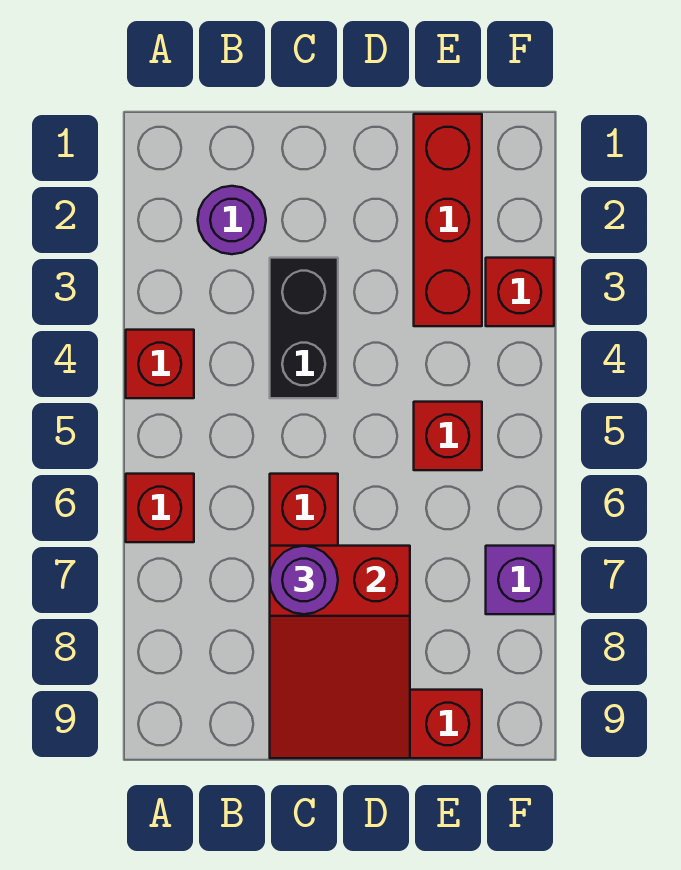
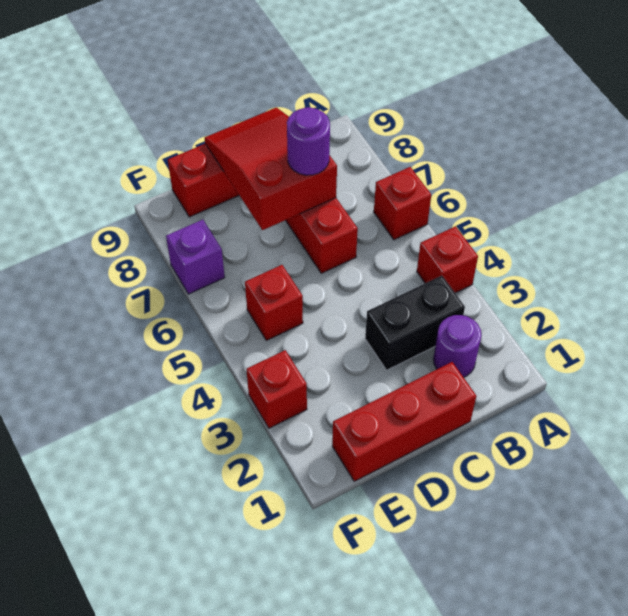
black brick C3:C4 level 1 -> black brick B3:C3 level 1
red brick E1:E3 level 1 -> red brick C1:E1 level 1

